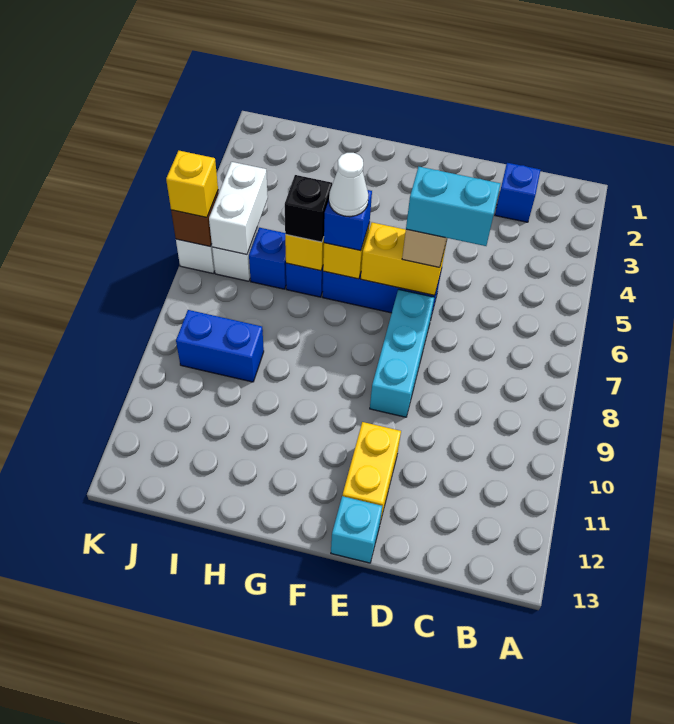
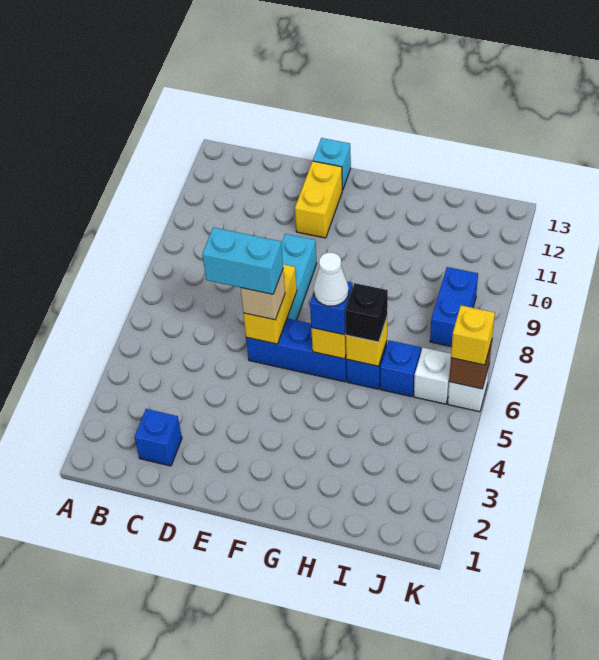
yellow brick E6:F6 level 2 -> yellow brick E6:E7 level 2
blue brick I9:J9 level 1 -> blue brick J8:J9 level 1
white brick J5:J6 level 2 -> none

